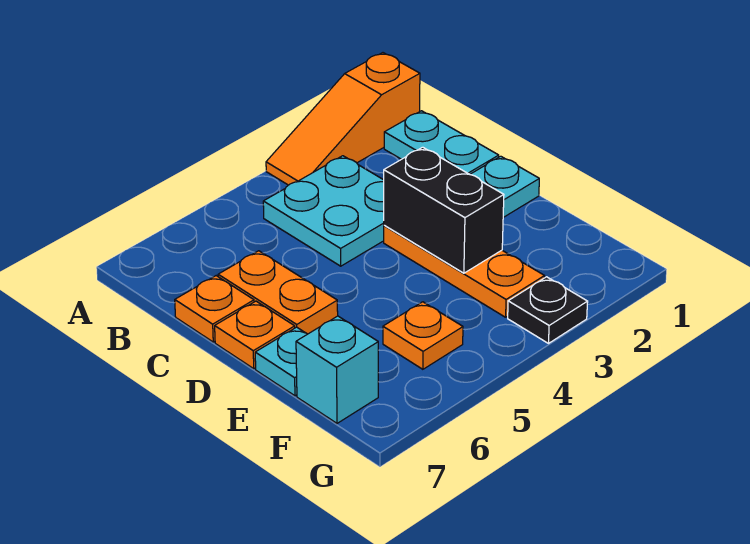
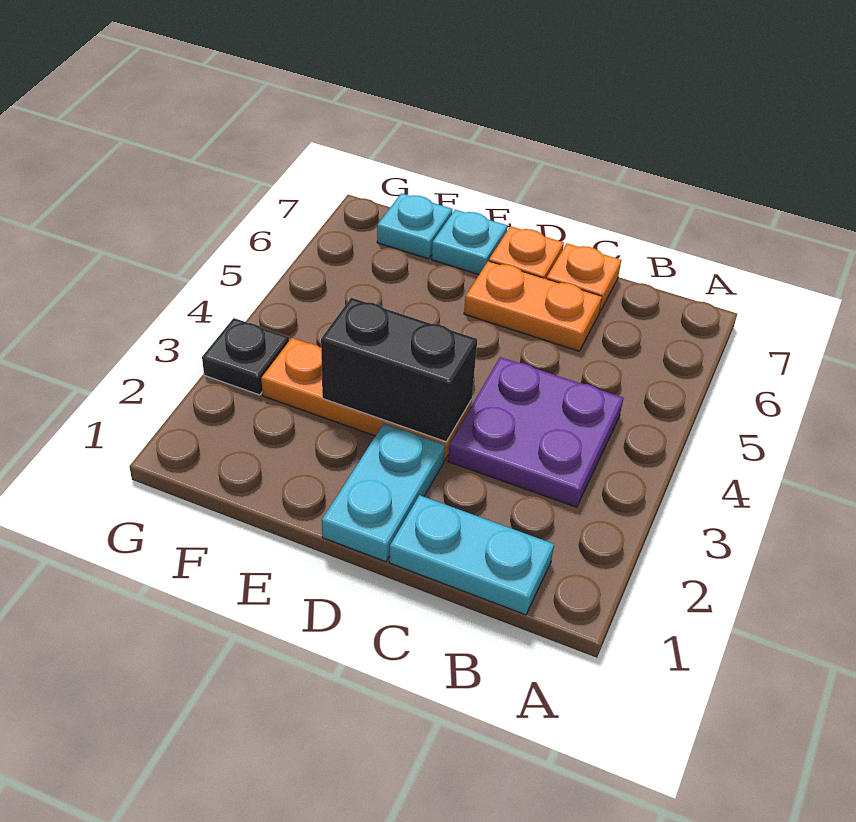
orange slope A1:A3 level 1 top 1 -> none
cyan plate B3:C4 level 1 -> purple plate B3:C4 level 1
orange plate F5 level 1 -> none
cyan brick F7 level 1 -> cyan plate F7 level 1

